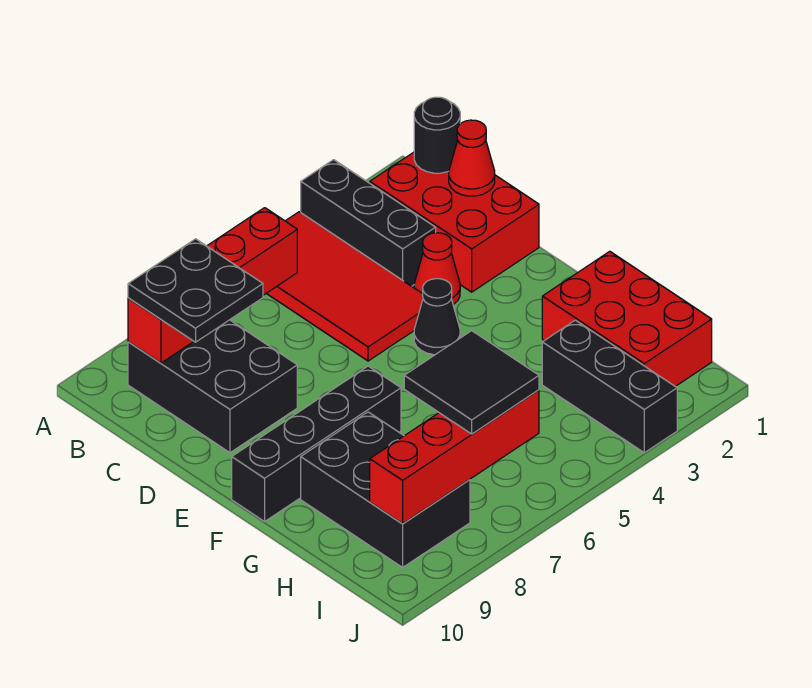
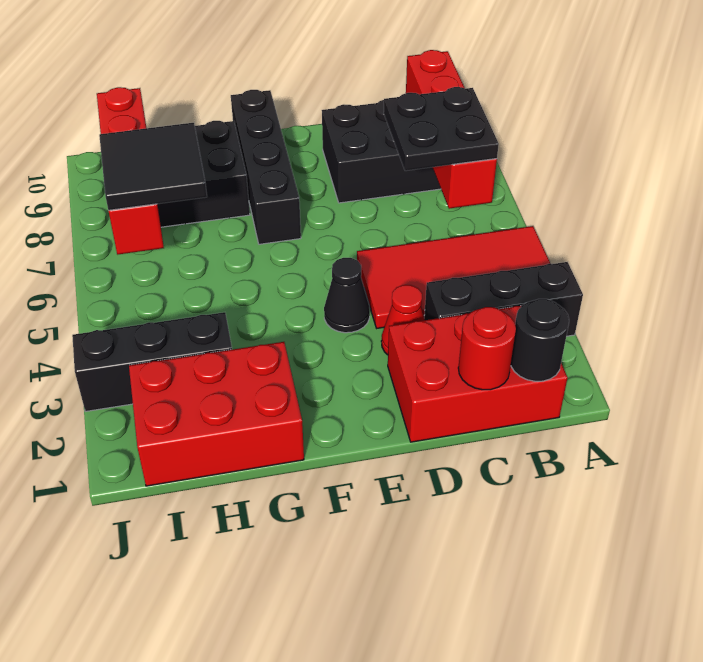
black plate B8:C9 level 3 -> black plate B6:C7 level 3
red cone C1 level 2 -> red round brick C1 level 2

